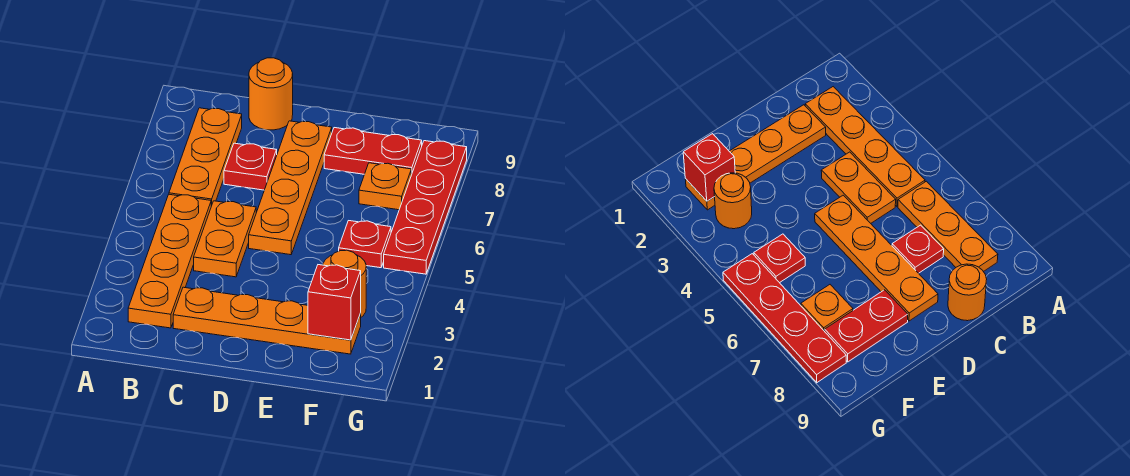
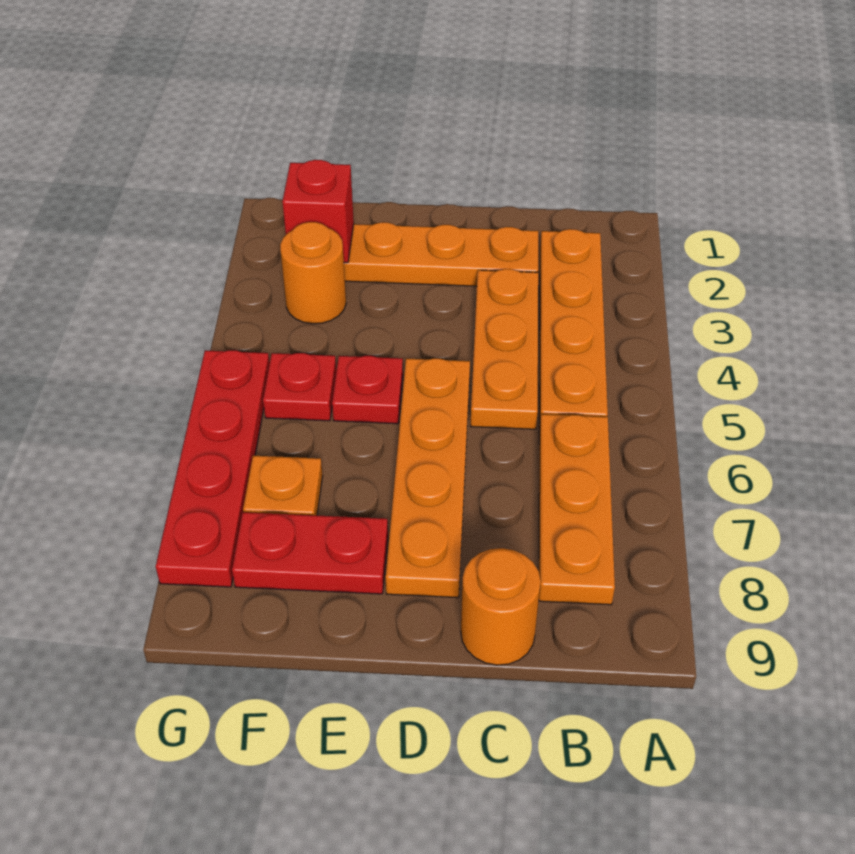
orange plate C4:C5 level 1 -> orange plate C3:C5 level 1
red plate C7 level 1 -> red plate E5 level 1

